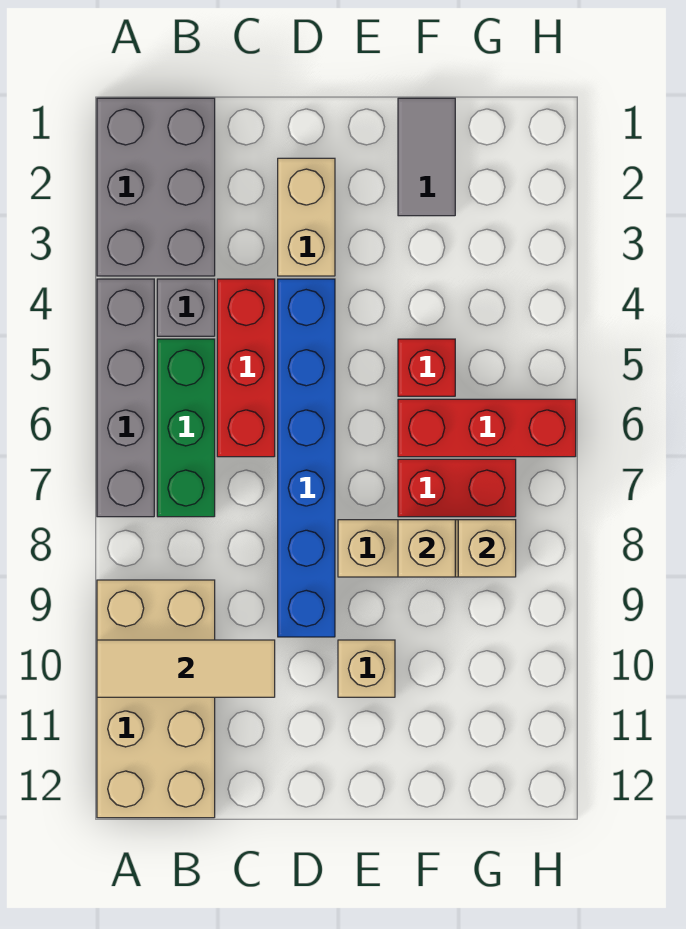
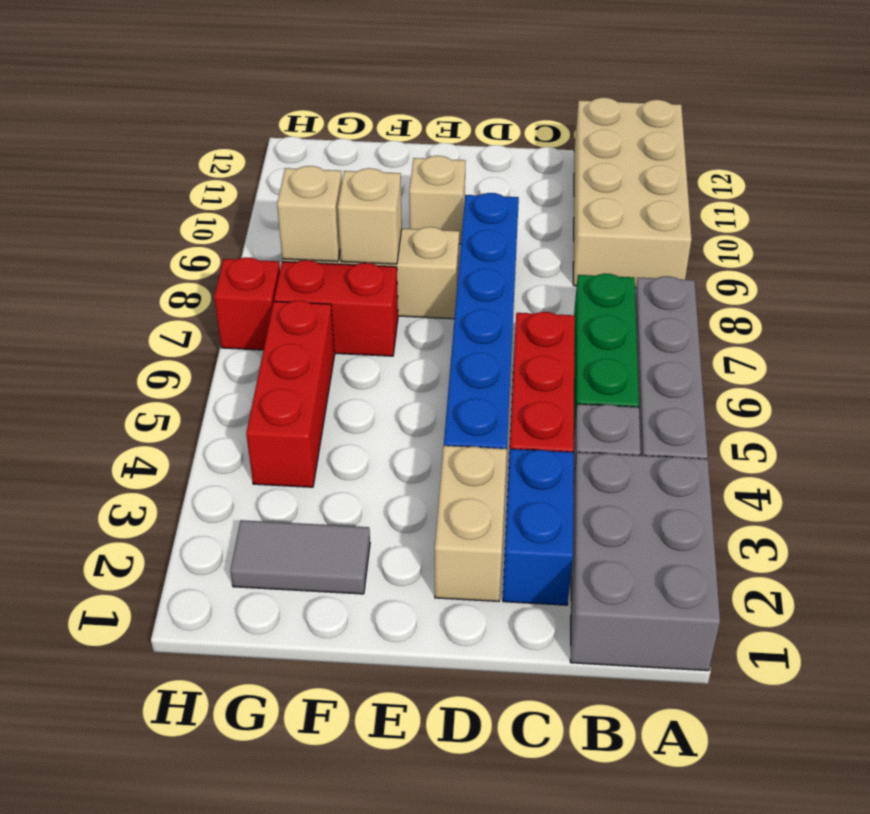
tan tile A10:C10 level 2 -> none
none -> blue brick C2:C3 level 1
grey tile F1:F2 level 1 -> grey tile F2:G2 level 1
red brick F5 level 1 -> red brick H7 level 1
red brick F6:H6 level 1 -> red brick G4:G6 level 1

